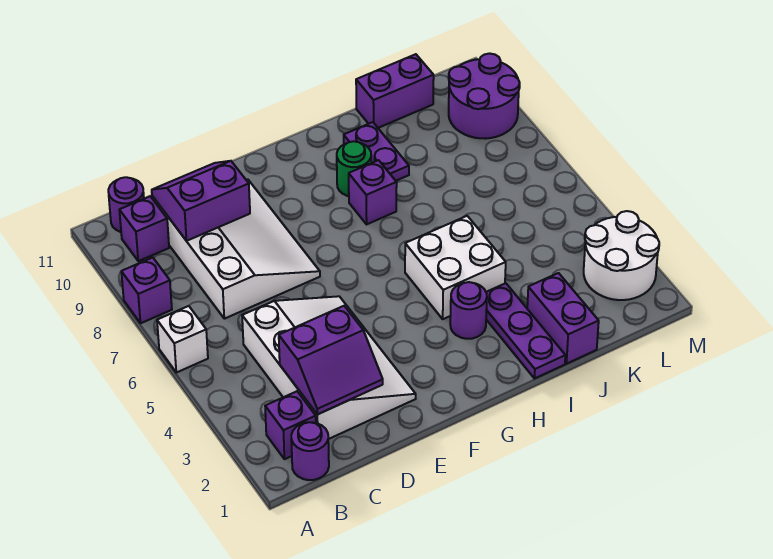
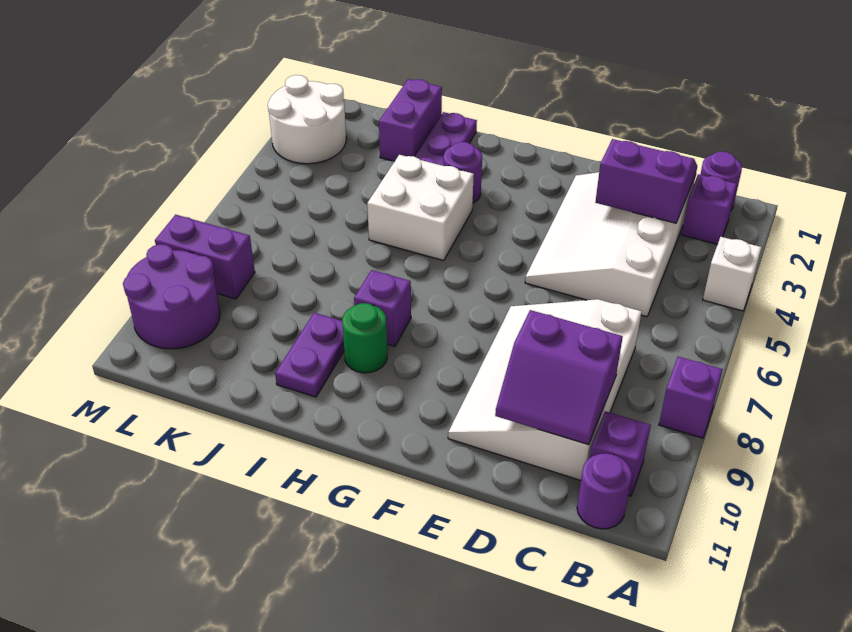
white brick A6 level 1 -> white brick A4 level 1
purple brick J11:K11 level 1 -> purple brick L8:M8 level 1

